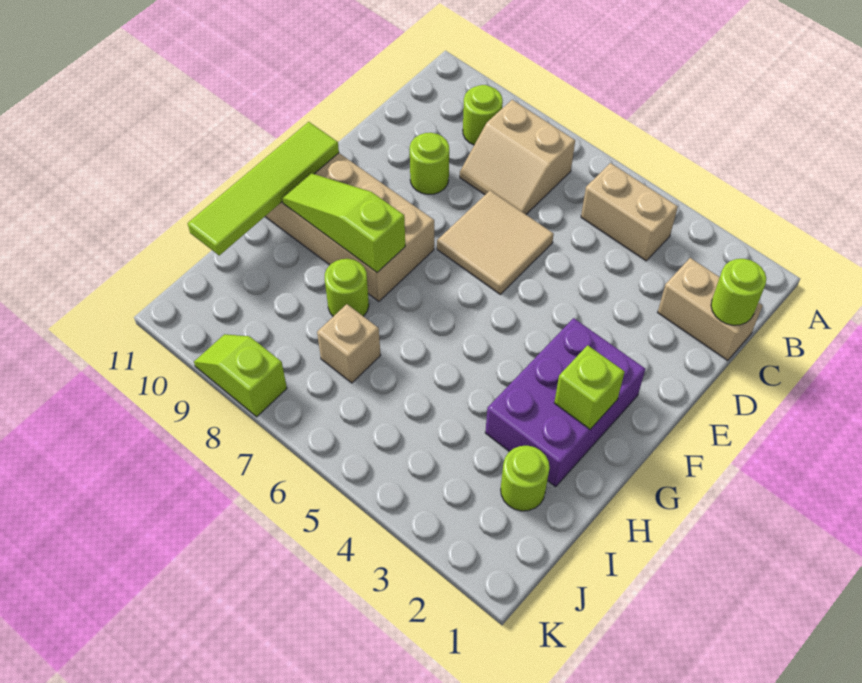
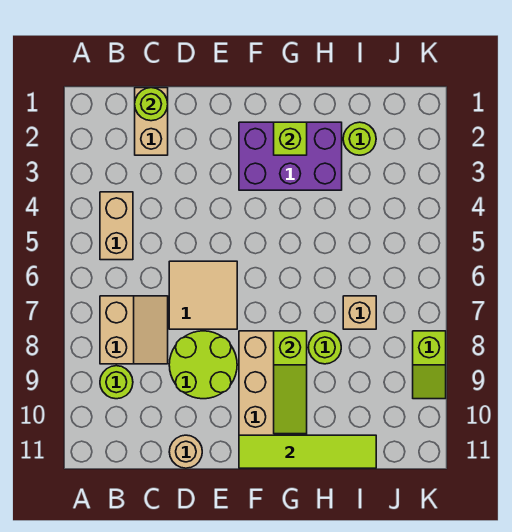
lime round brick D9 level 1 -> lime round brick D8:E9 level 1
none -> tan round brick D11 level 1

